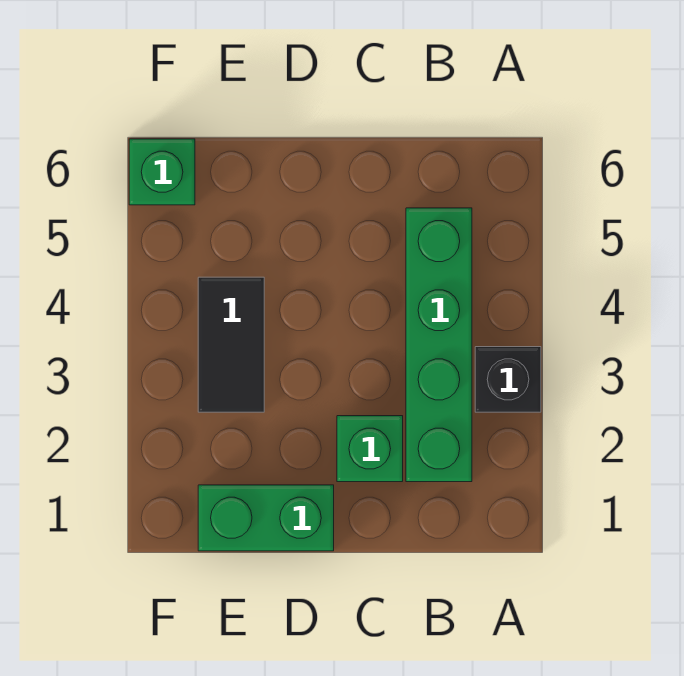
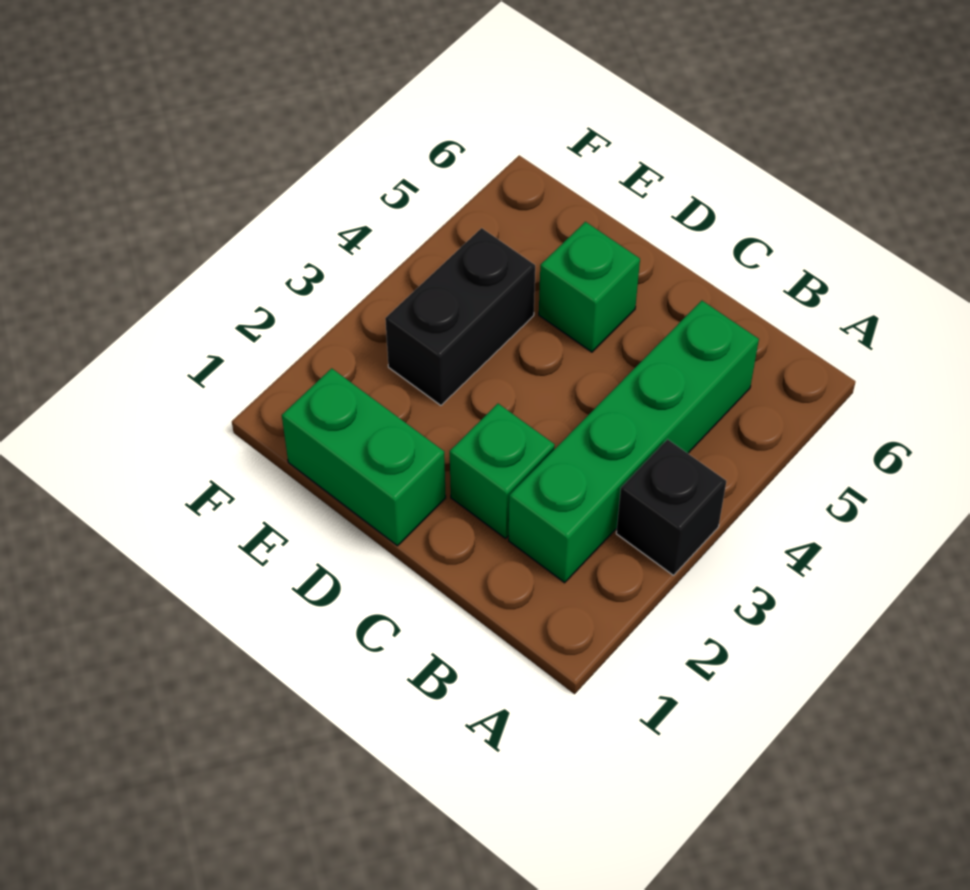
black tile E3:E4 level 1 -> black brick E3:E4 level 1
green brick F6 level 1 -> green brick D5 level 1

